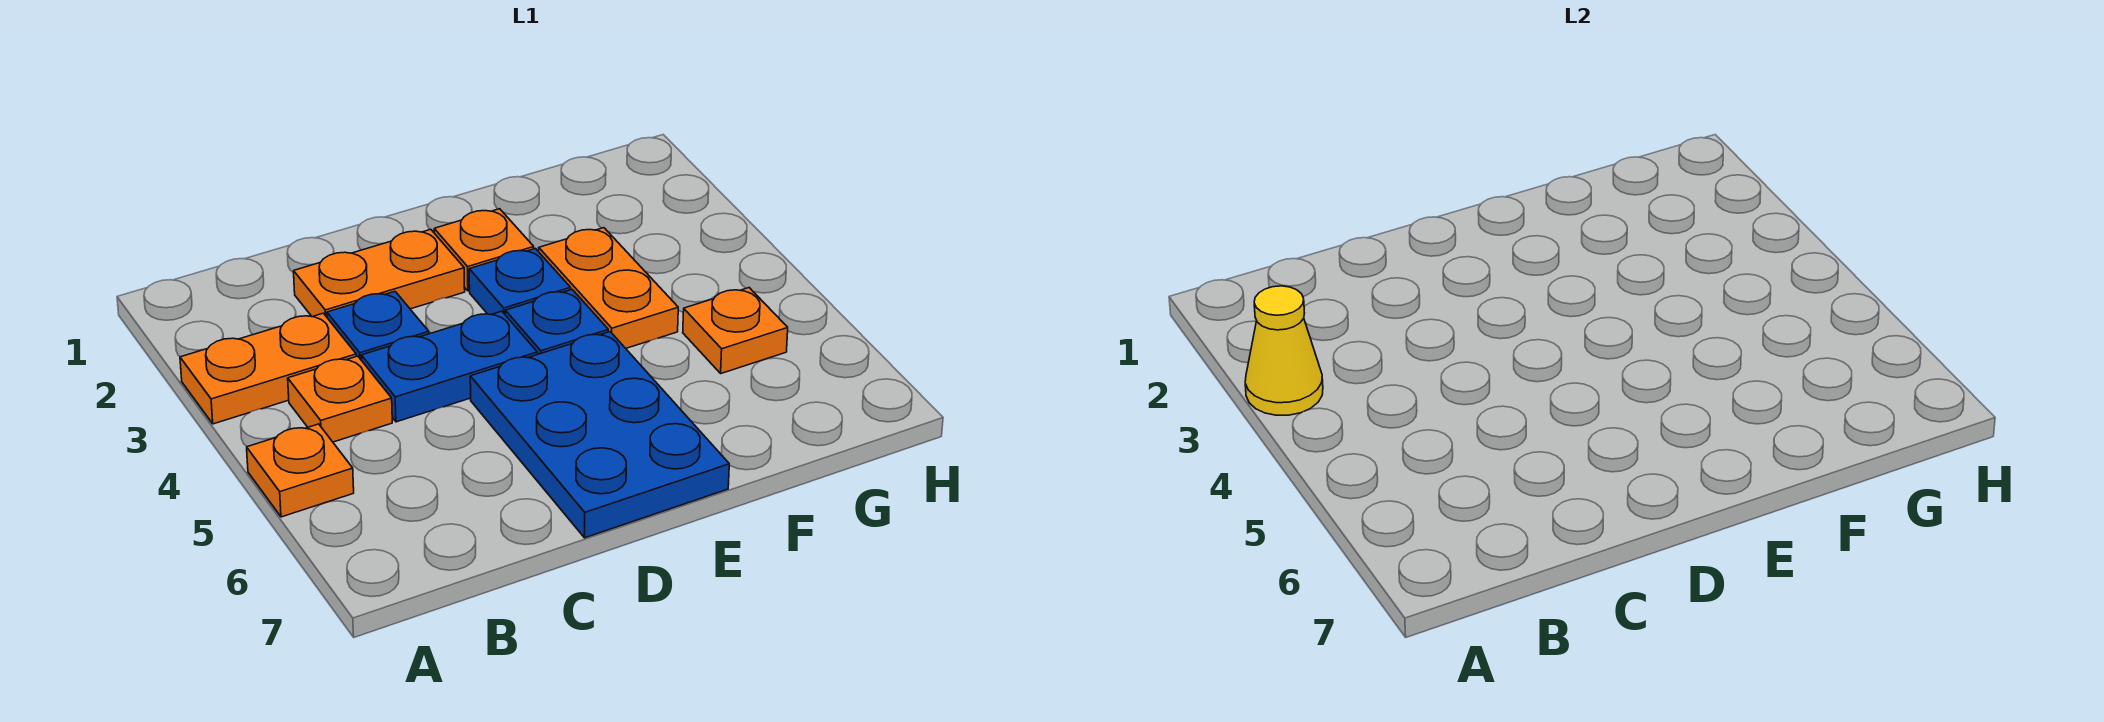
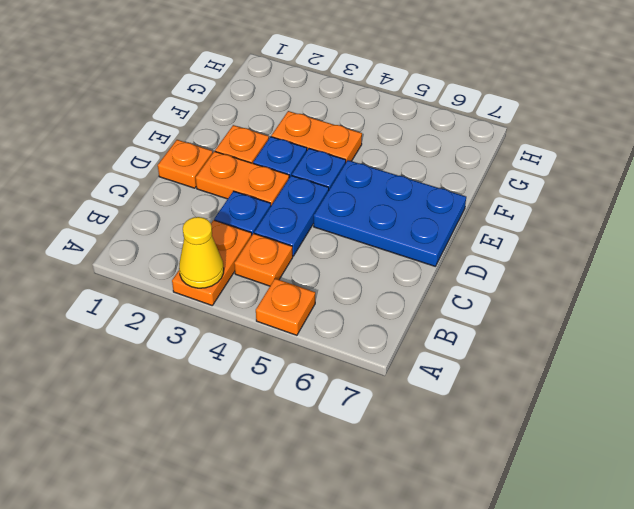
orange plate C2:D2 level 1 -> orange plate D2:D3 level 1
orange plate G5 level 1 -> orange plate D1 level 1

